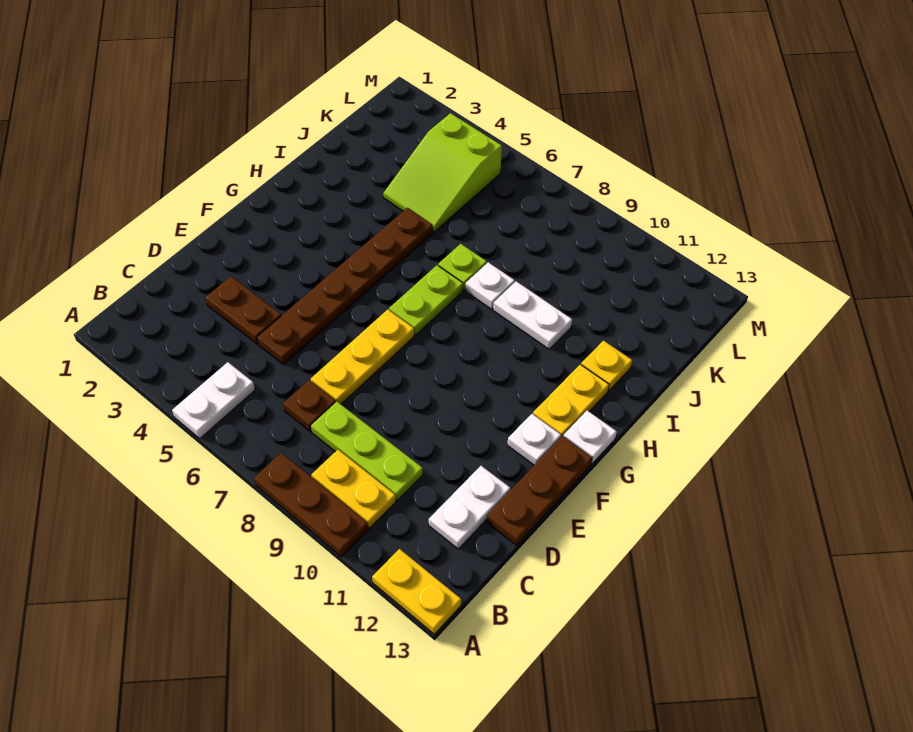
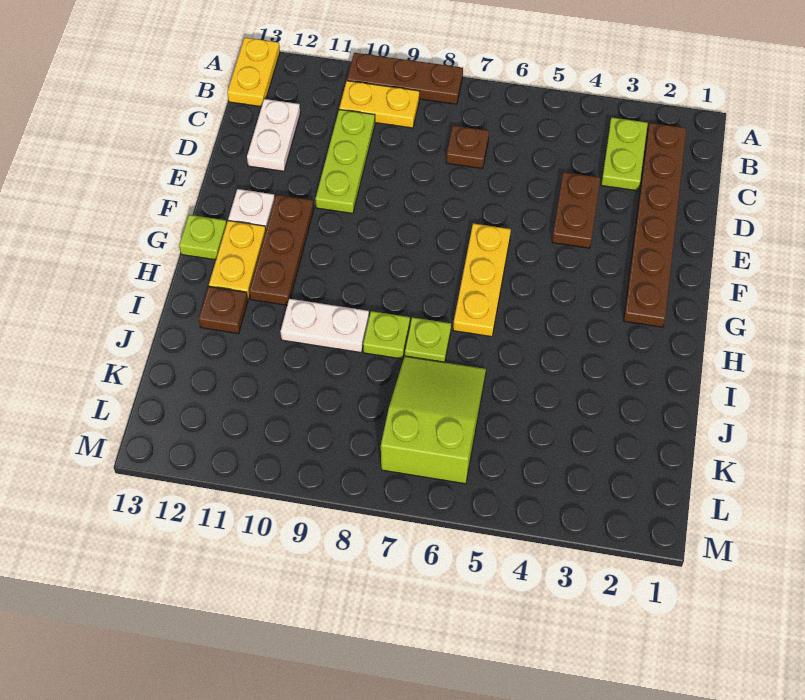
white plate A5:B5 level 1 -> none
yellow plate A12:A13 level 1 -> yellow plate A13:B13 level 1
lime plate C8:C10 level 1 -> lime plate C10:E10 level 1
brown plate D3:D4 level 1 -> brown plate D4:E4 level 1
brown plate D5:I5 level 1 -> brown plate B2:G2 level 1
yellow plate D7:F7 level 1 -> yellow plate F6:H6 level 1
brown plate D13:F13 level 1 -> brown plate F11:H11 level 1
lime plate G7:H7 level 1 -> lime plate B3:C3 level 1
white plate G13 level 1 -> lime plate G13 level 1
white plate I8 level 1 -> lime plate I8 level 1
yellow plate I12 level 1 -> brown plate I12 level 1
lime slope J4:L5 level 1 top L -> lime slope J6:L7 level 1 top L

